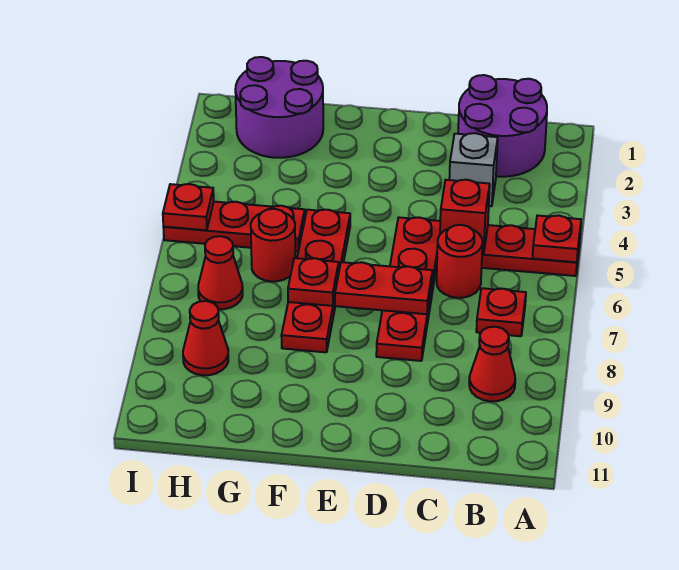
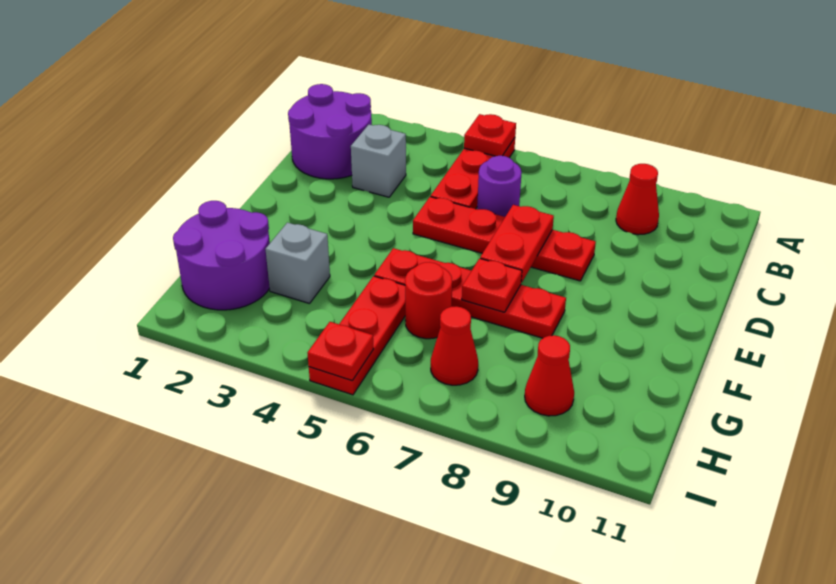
red plate B7 level 1 -> none
red brick C5 level 2 -> none
red round brick C6 level 1 -> purple round brick C6 level 1
none -> grey brick G3 level 1

